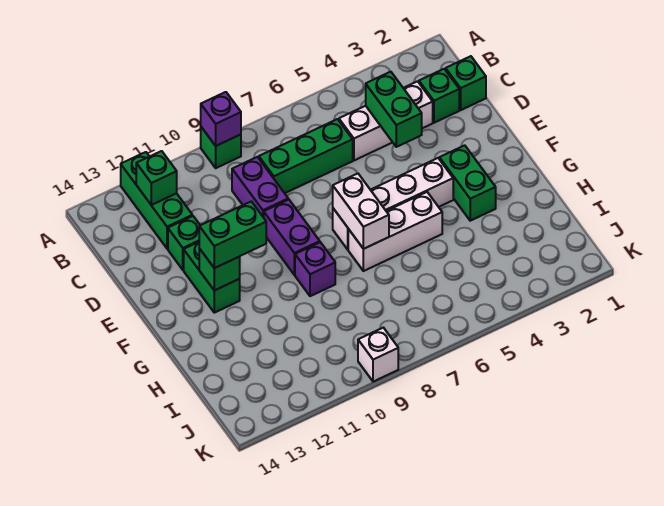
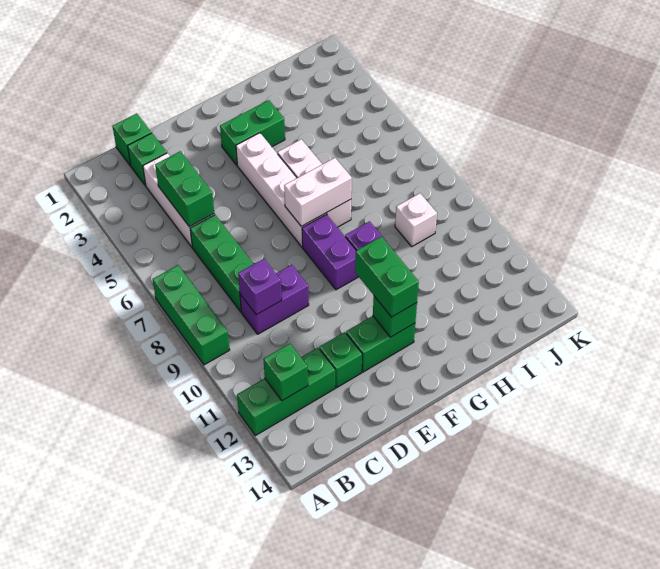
green brick A9 level 1 -> green brick A7:A9 level 1
purple brick A9 level 2 -> purple brick C9 level 2
green brick C4:D4 level 2 -> green brick C4:C5 level 2
purple brick E9:F9 level 1 -> purple brick F8:F9 level 1
white brick K9 level 1 -> white brick I9 level 1

